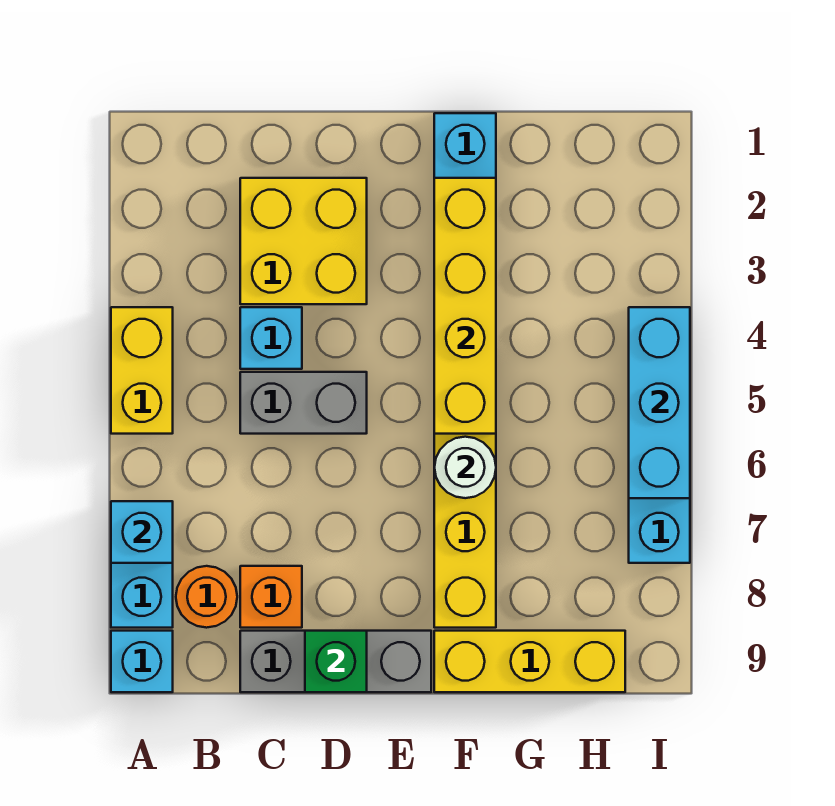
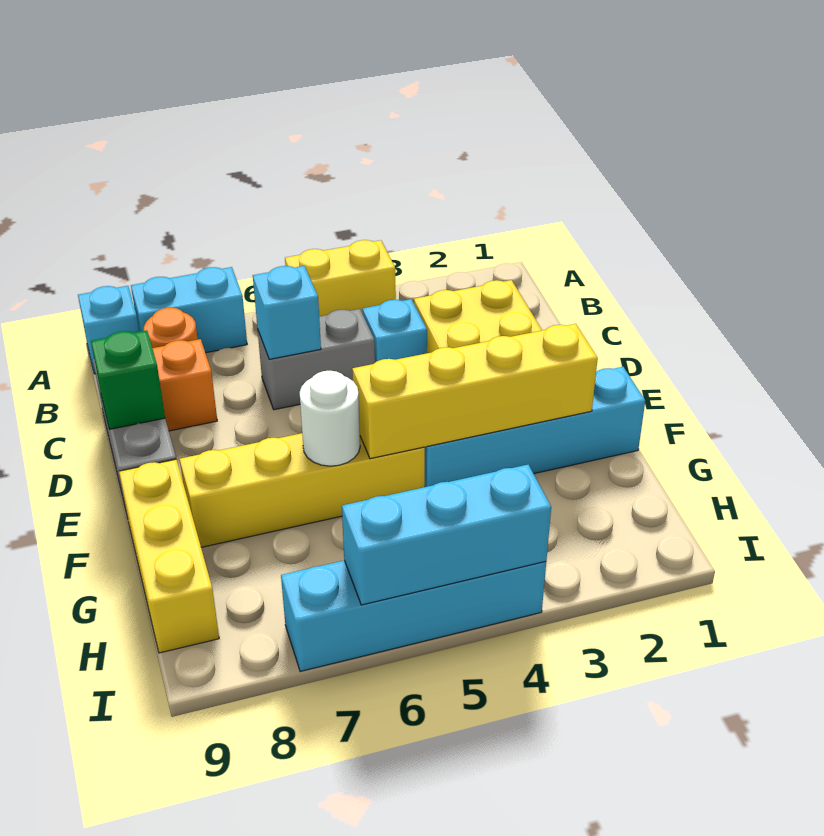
cyan brick A7 level 2 -> cyan brick C6 level 2
grey brick C5:D5 level 1 -> grey brick C5:C6 level 1

